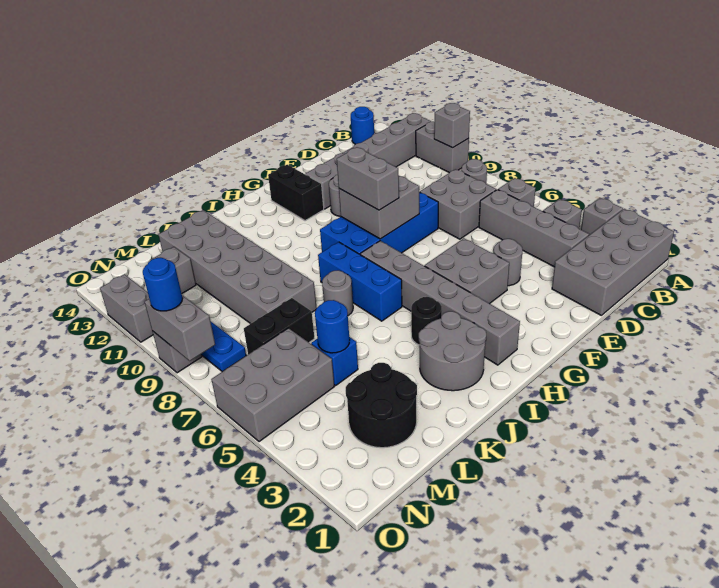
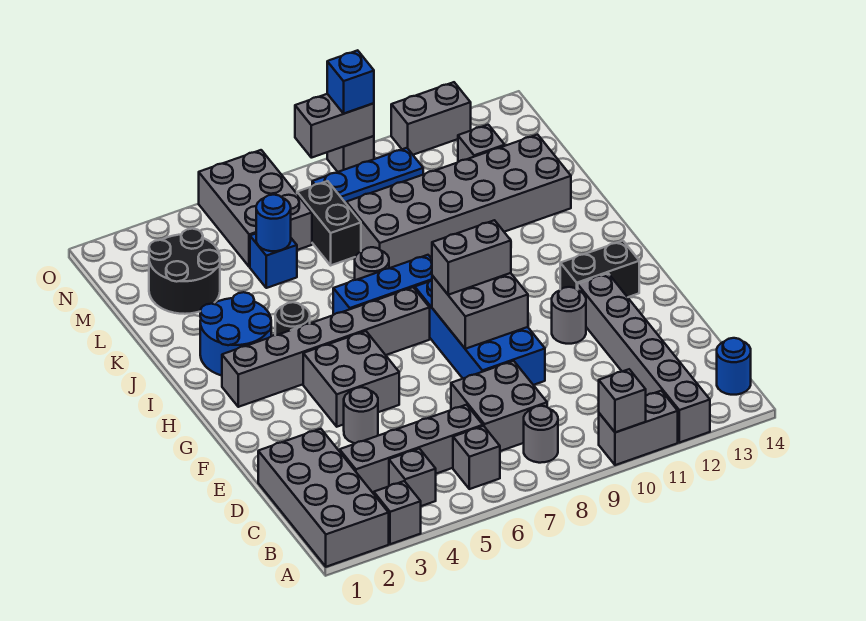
grey round brick I2:J3 level 1 -> blue round brick I2:J3 level 1
blue round brick O9 level 3 -> blue brick O9 level 3

